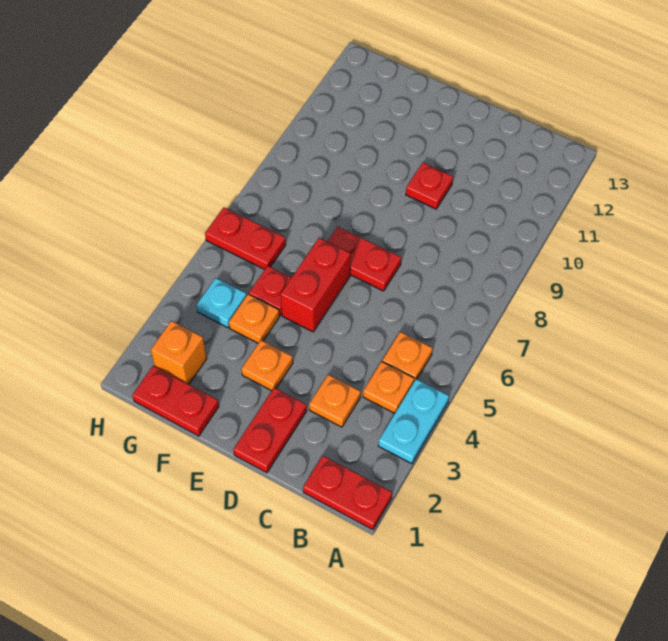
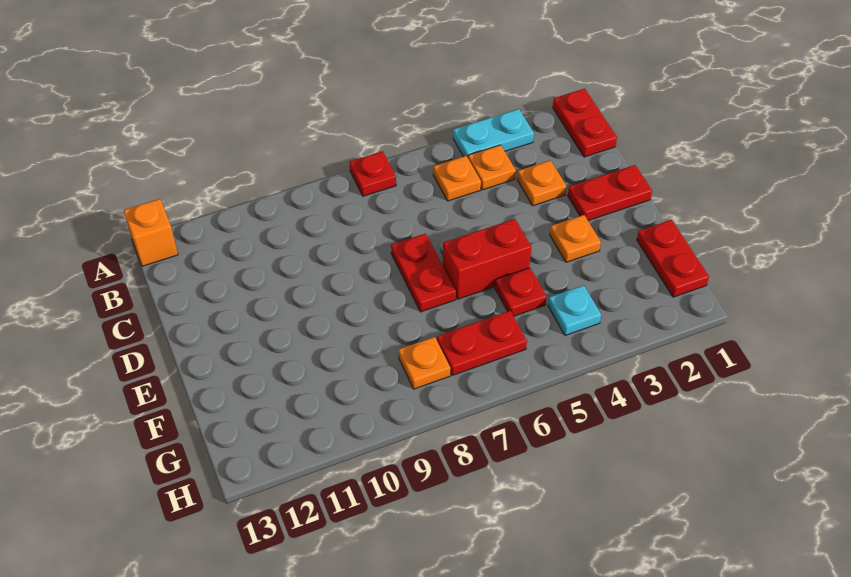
red plate D10 level 1 -> red plate A7 level 1
orange plate F4 level 1 -> orange plate G8 level 1
orange brick G2 level 1 -> orange brick A13 level 1
red plate G6:H6 level 1 -> red plate G6:G7 level 1

